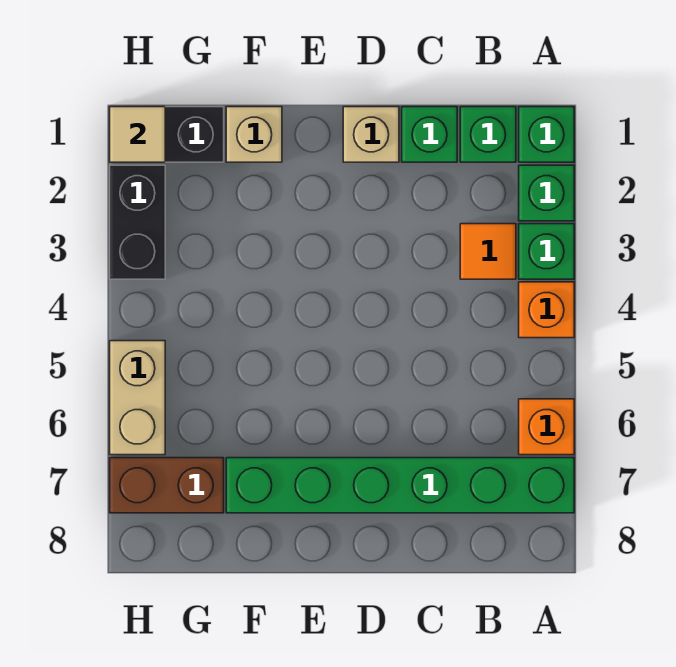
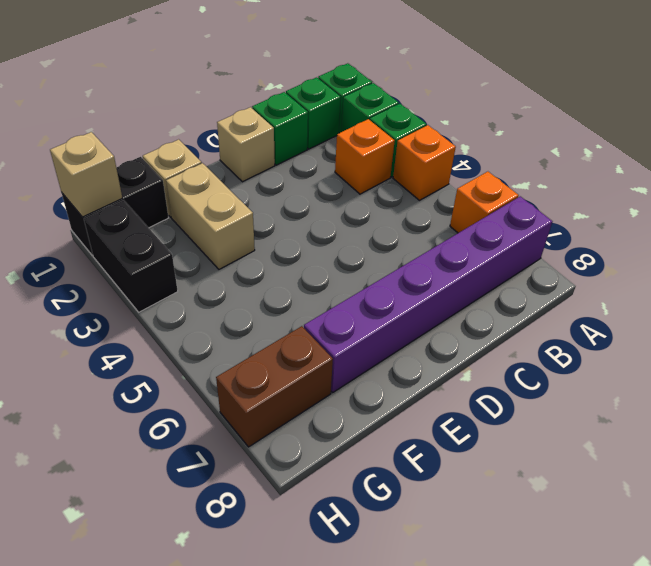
green brick A7:F7 level 1 -> purple brick A7:F7 level 1
orange tile B3 level 1 -> orange brick B3 level 1
tan tile H1 level 2 -> tan brick H1 level 2
tan brick H5:H6 level 1 -> tan brick F2:F3 level 1

